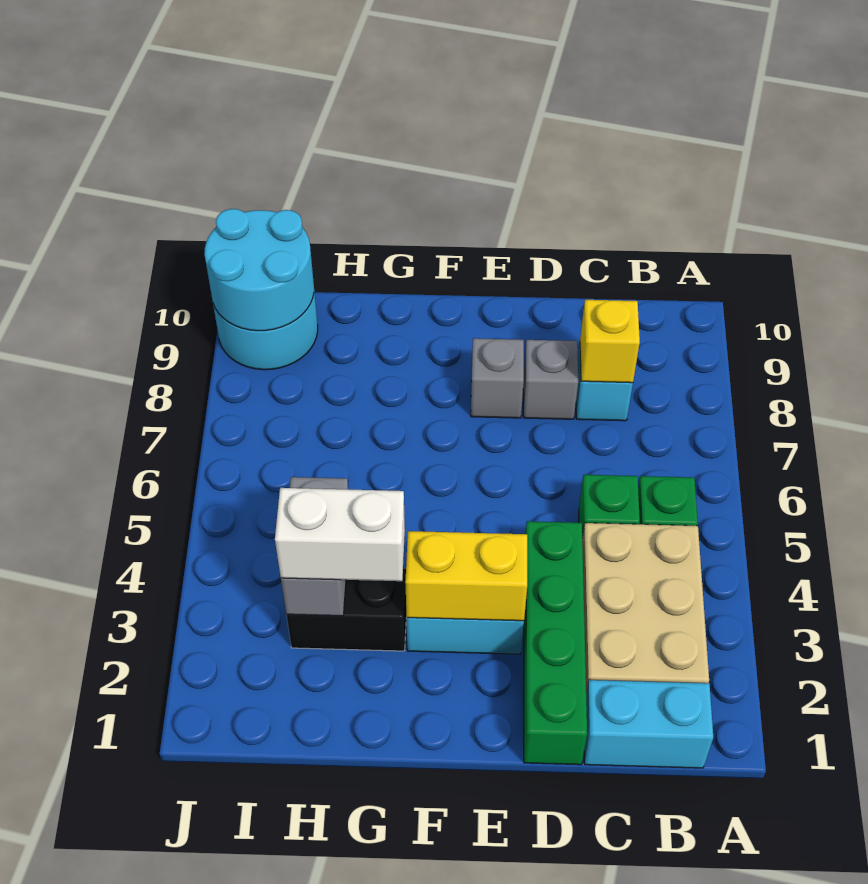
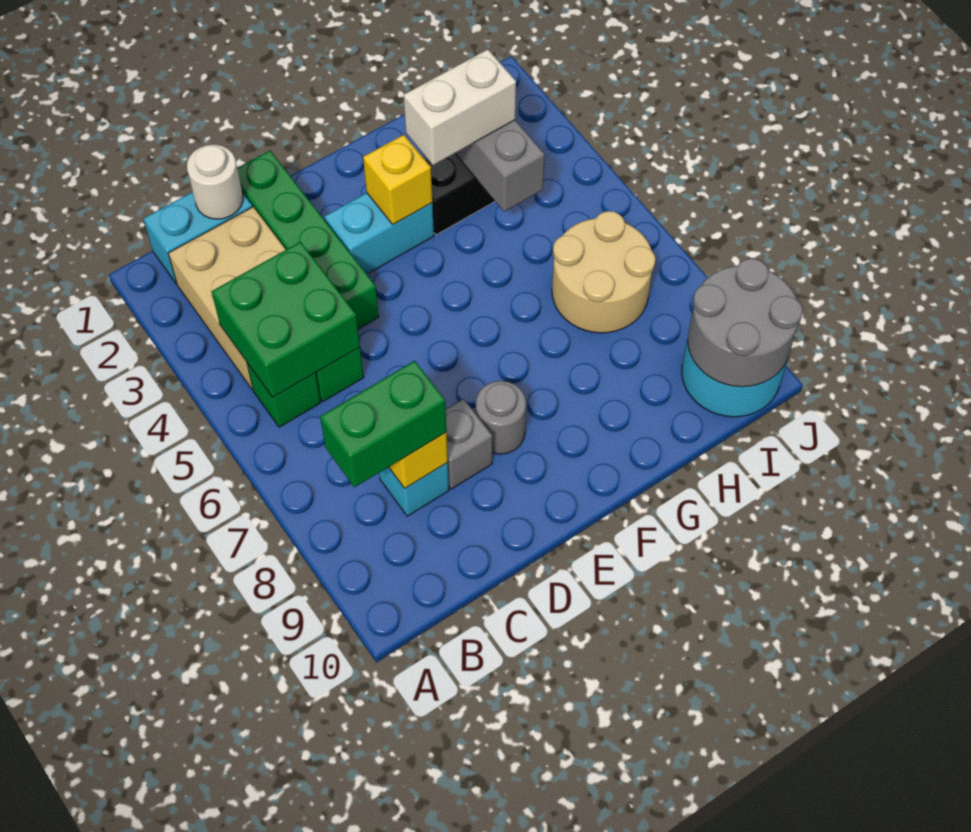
none -> green brick B4:C5 level 2
none -> green brick B8:C8 level 3
none -> white round brick C1 level 2
yellow brick E3:F3 level 2 -> yellow brick F3 level 2
grey brick E8 level 1 -> grey round brick E8 level 1
none -> tan round brick H6:I7 level 1
cyan round brick I9:J10 level 2 -> grey round brick I9:J10 level 2

